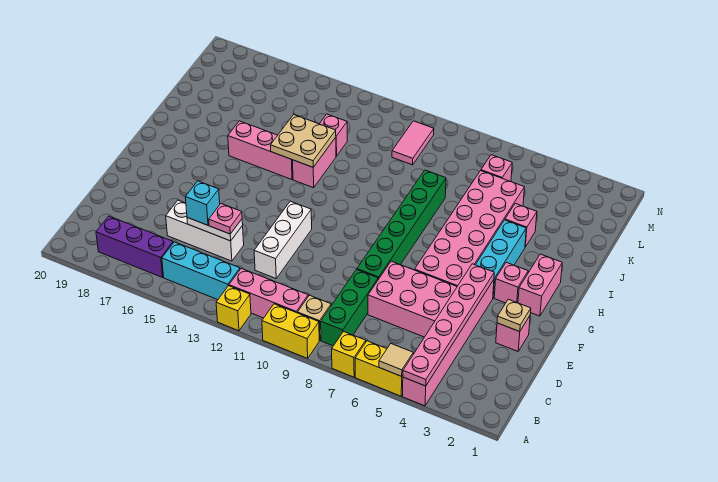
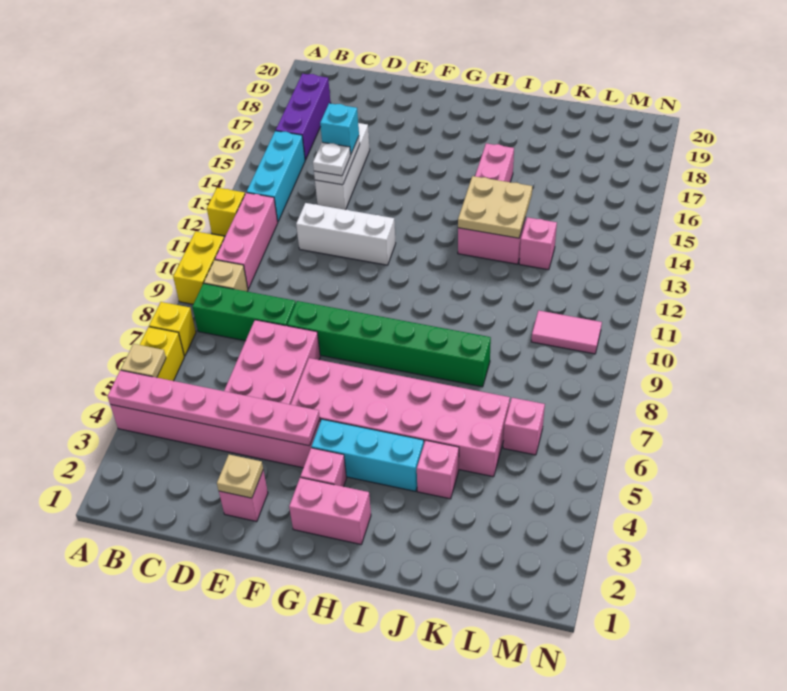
tan tile A5 level 2 -> tan plate A5 level 2
pink plate D14 level 3 -> white plate D14 level 3

